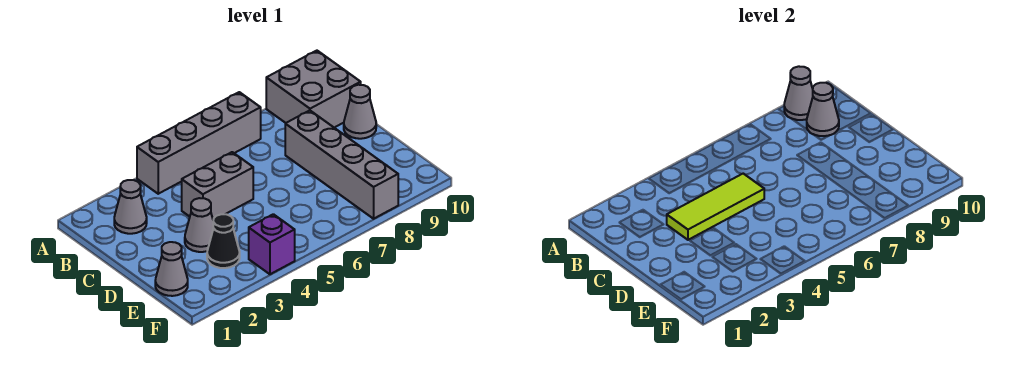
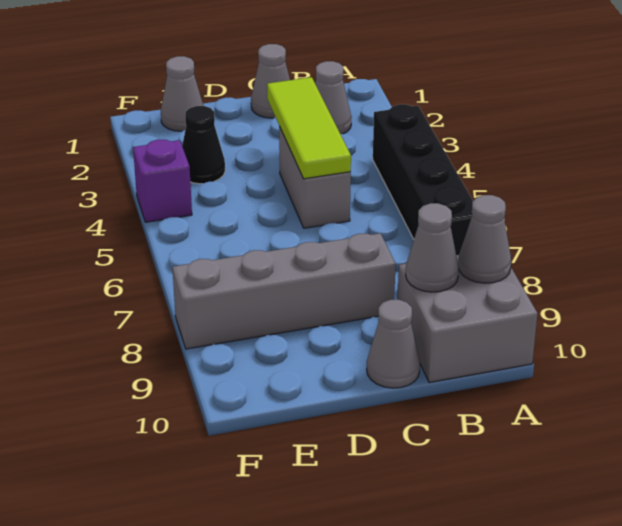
grey brick A4:A7 level 1 -> black brick A4:A7 level 1
grey cone D3 level 1 -> grey cone C1 level 1

